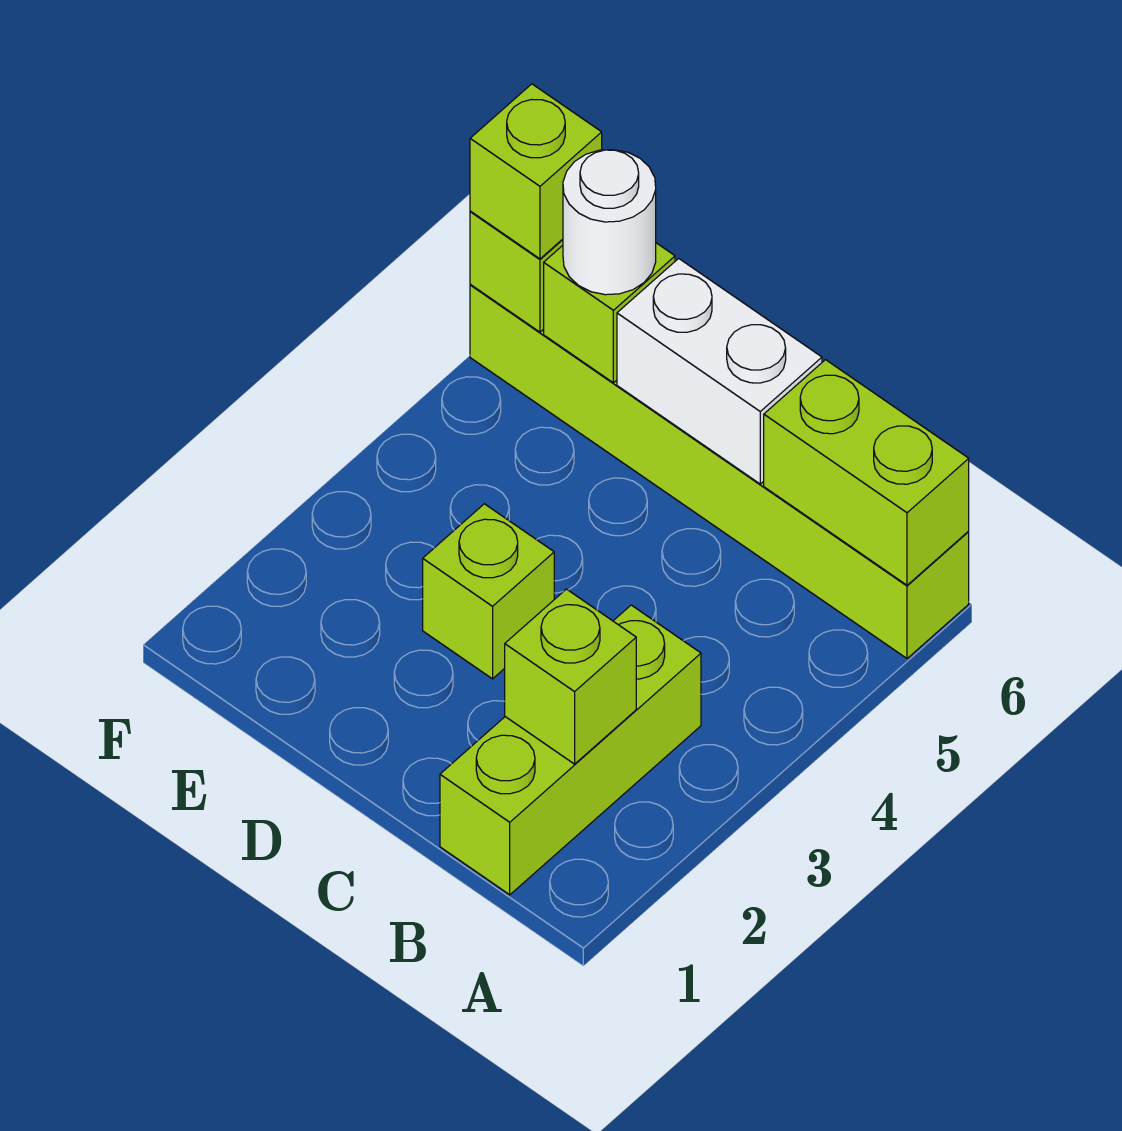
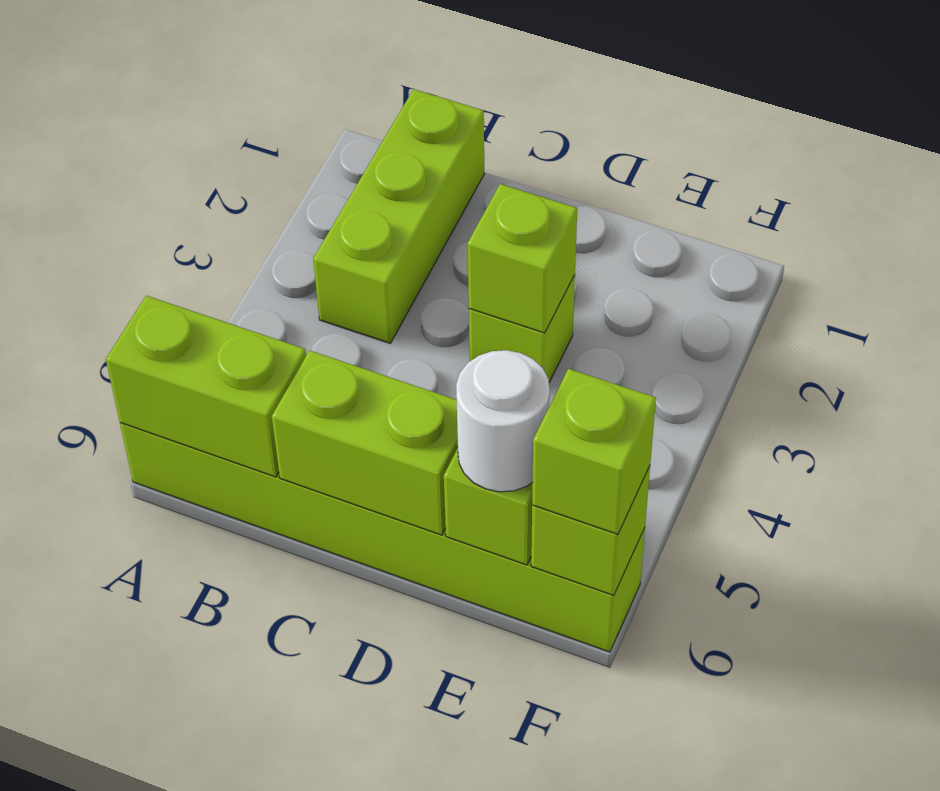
lime brick B2 level 2 -> lime brick D3 level 2
white brick C6:D6 level 2 -> lime brick C6:D6 level 2

